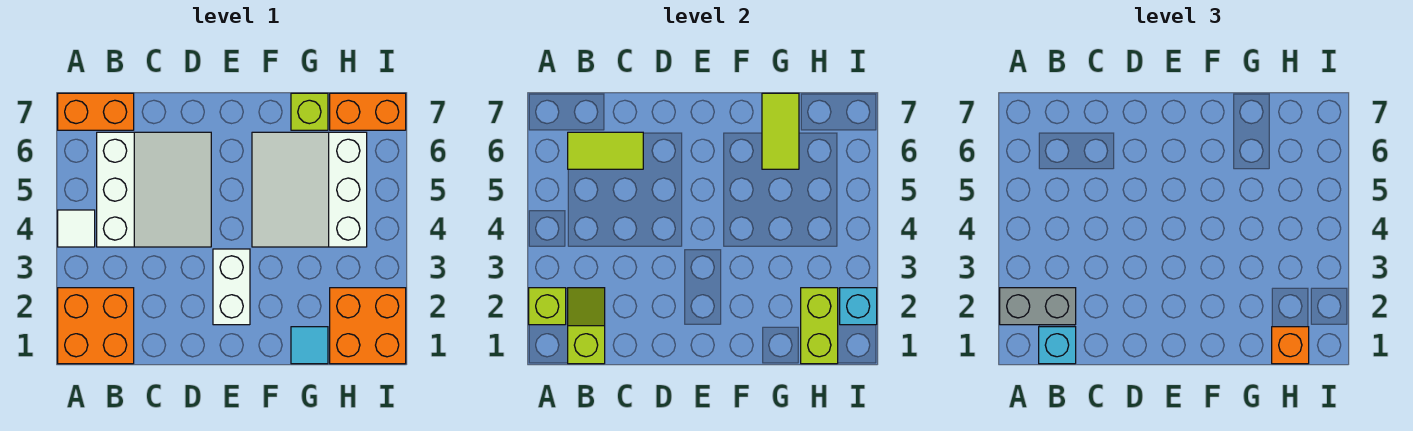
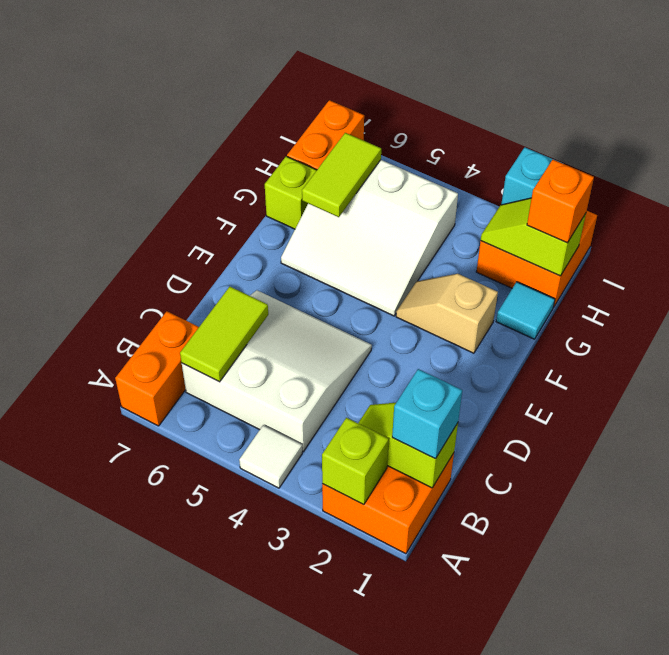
grey brick A2:B2 level 3 -> none
white brick E2:E3 level 1 -> none
none -> tan slope F2:F3 level 1 top 2
lime tile G6:G7 level 2 -> lime tile G6:H6 level 2
lime brick H1:H2 level 2 -> lime slope H1:H2 level 2 top 1

